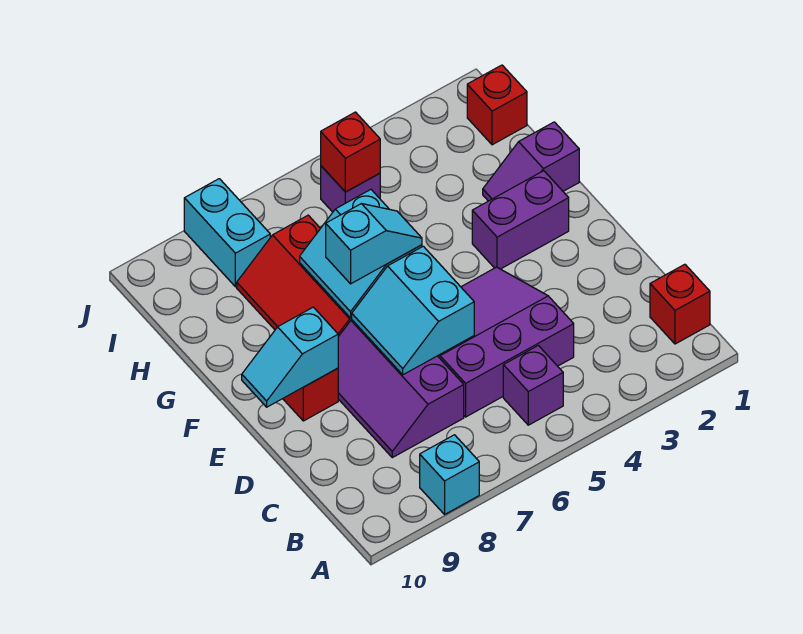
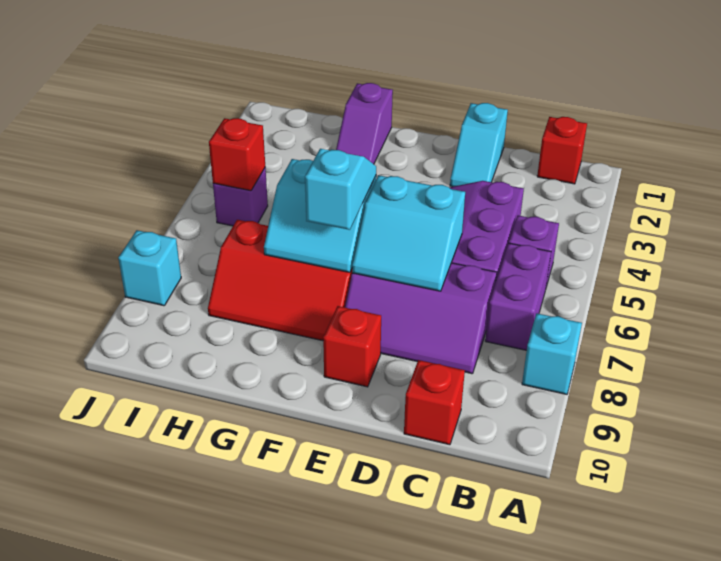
cyan slope E9:E10 level 2 top 9 -> cyan slope D1:D2 level 1 top 1
purple brick F2:F3 level 1 -> purple brick B6:B7 level 1
red brick I1 level 1 -> red brick C10 level 1
cyan brick I8:J8 level 1 -> cyan brick J8 level 1

